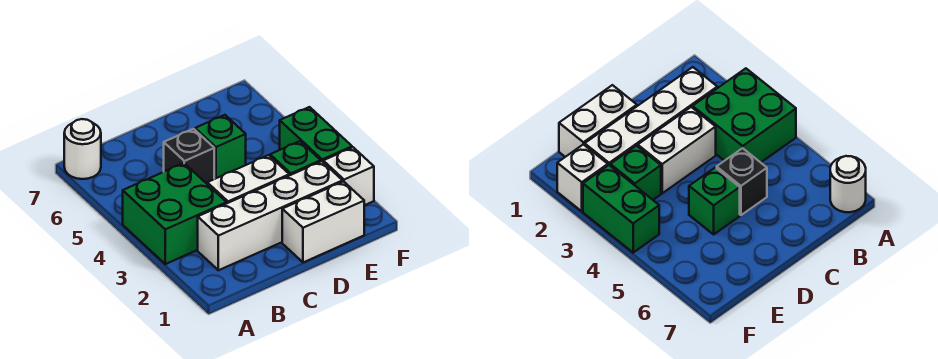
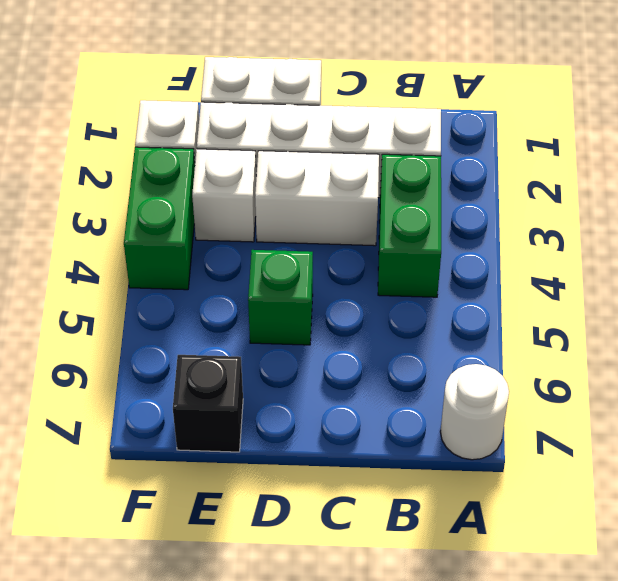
green brick A3:B4 level 1 -> green brick B3:B4 level 1
black brick C5 level 1 -> black brick E7 level 1
green brick E3 level 1 -> white brick E3 level 1

